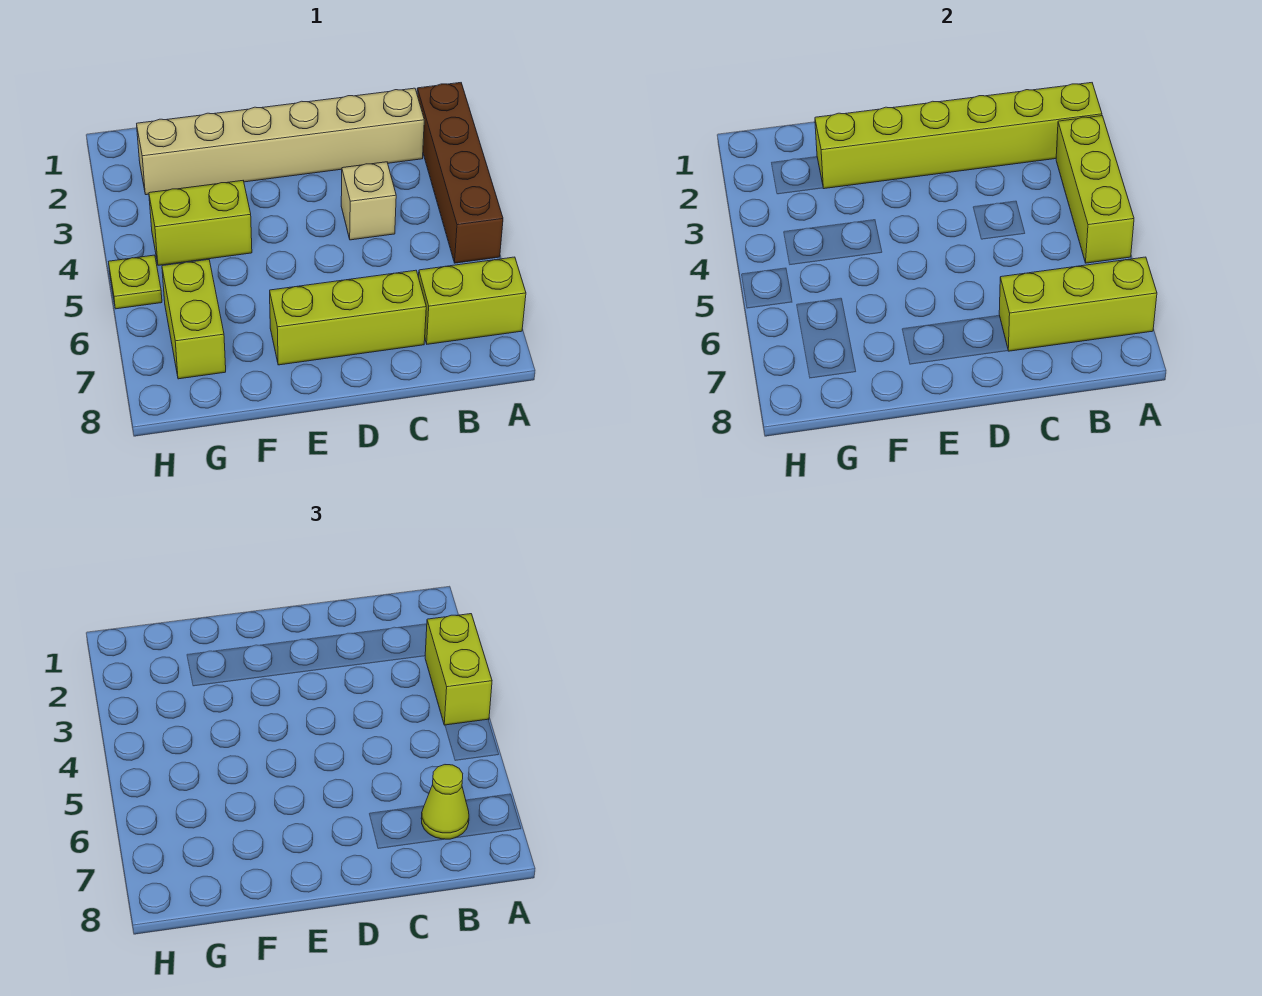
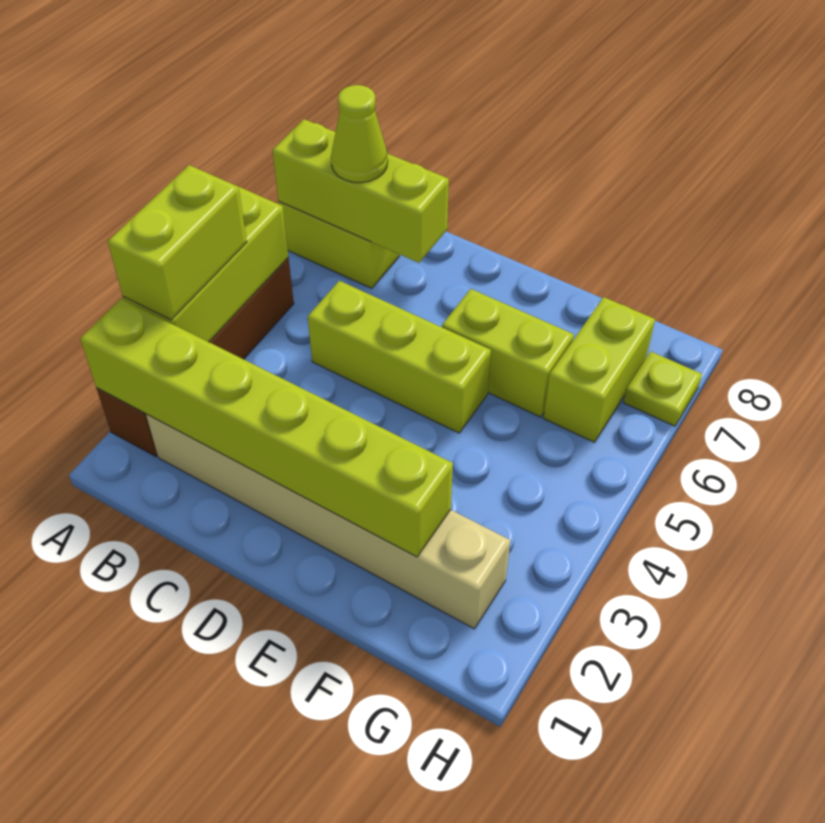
tan brick C4 level 1 -> none
lime brick C7:E7 level 1 -> lime brick C5:E5 level 1
lime brick F4:G4 level 1 -> lime brick E6:F6 level 1
lime plate H5 level 1 -> lime plate H7 level 1

